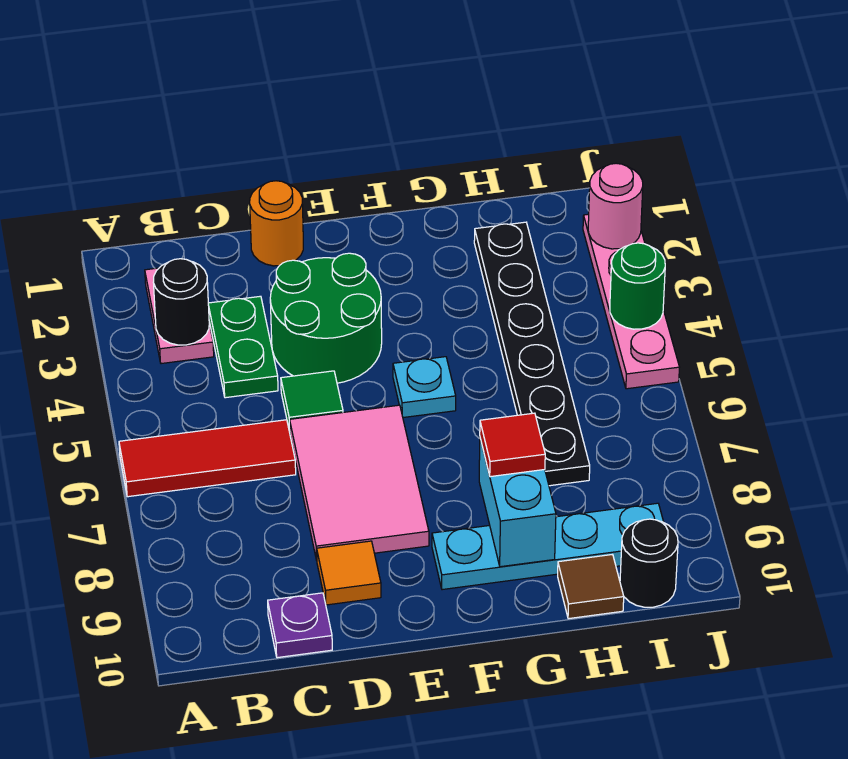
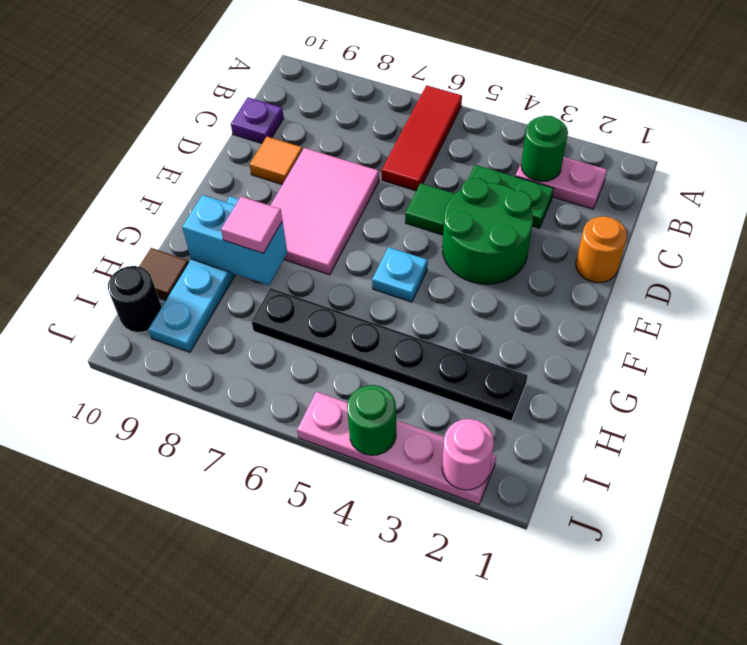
black round brick B3 level 2 -> green round brick B3 level 2
pink tile D6:E8 level 1 -> pink tile D7:F8 level 1
red tile G8 level 3 -> pink tile G8 level 3

